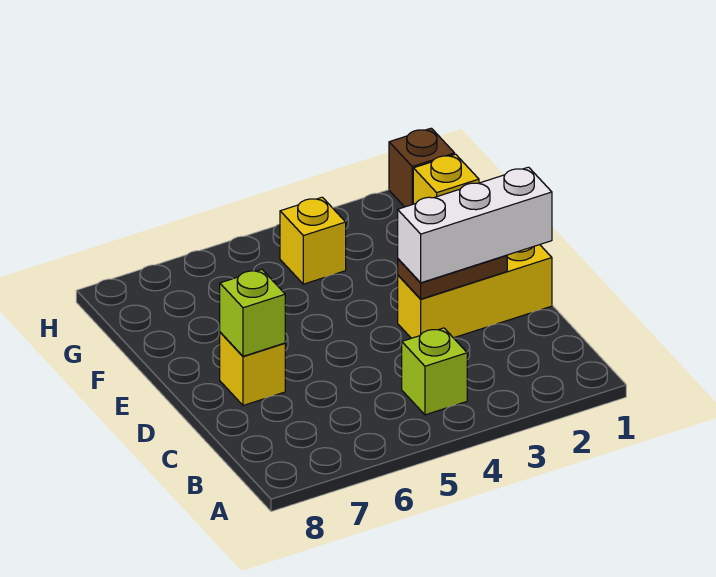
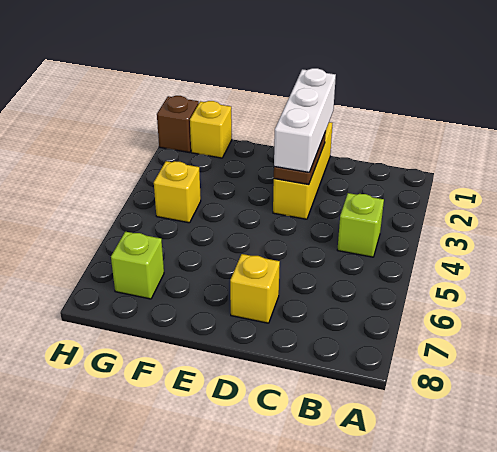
lime brick D7 level 2 -> lime brick G7 level 1

